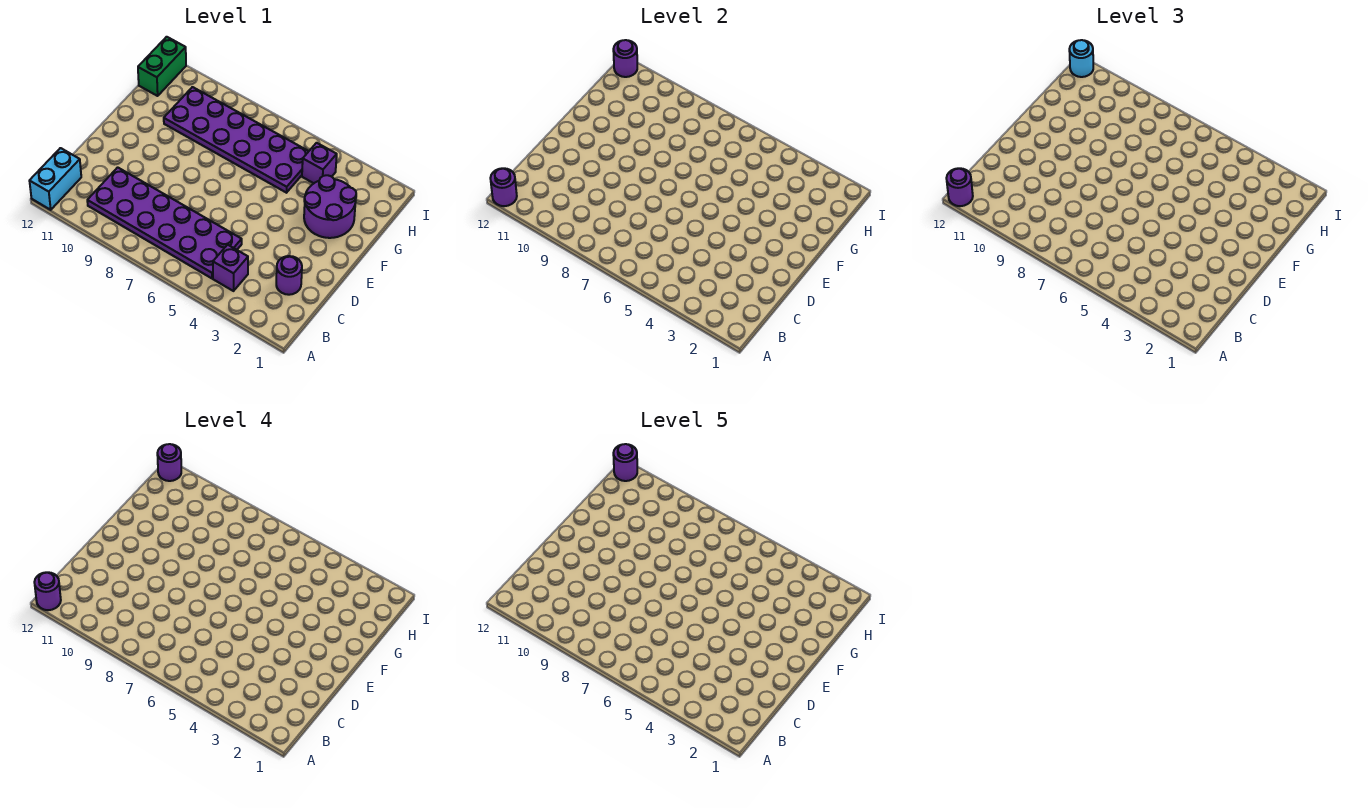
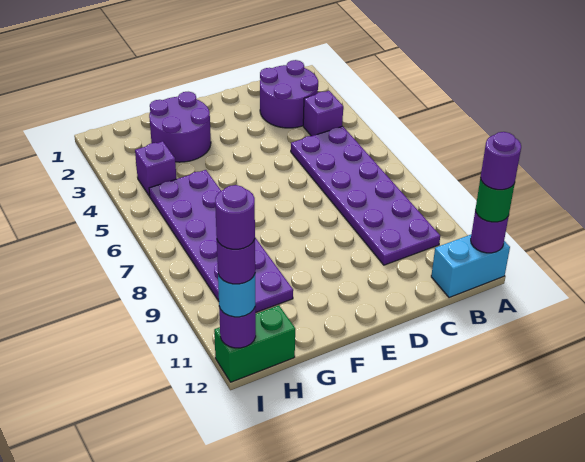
purple round brick A12 level 3 -> green round brick A12 level 3
purple round brick C2 level 1 -> purple round brick B2:C3 level 1

